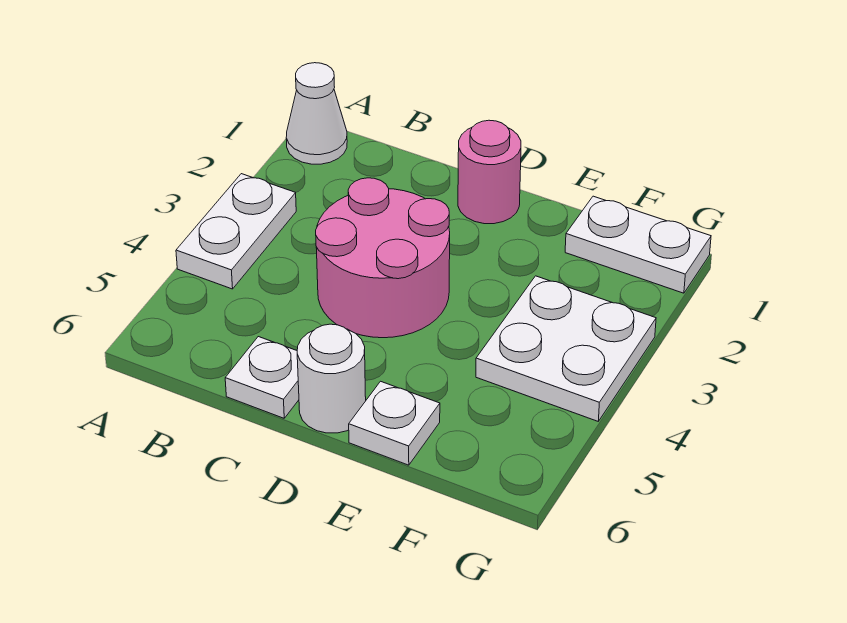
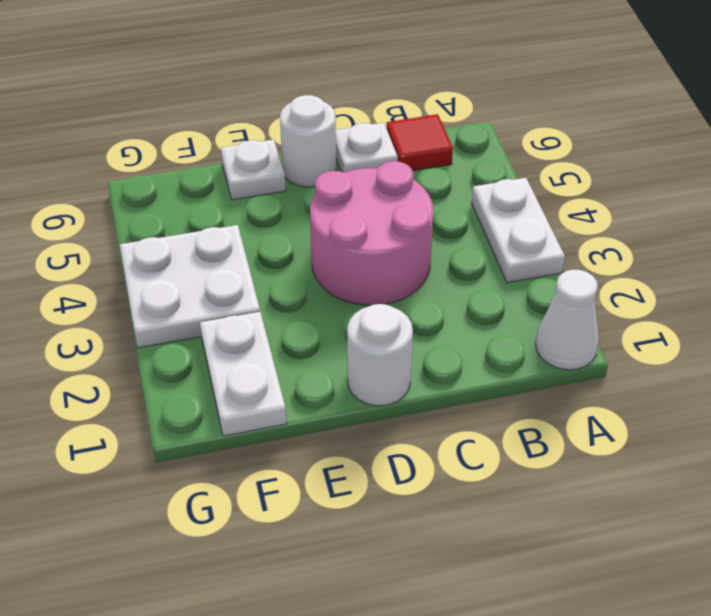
none -> red tile B6 level 1
pink round brick D1 level 1 -> white round brick D1 level 1
white plate F1:G1 level 1 -> white plate F1:F2 level 1

